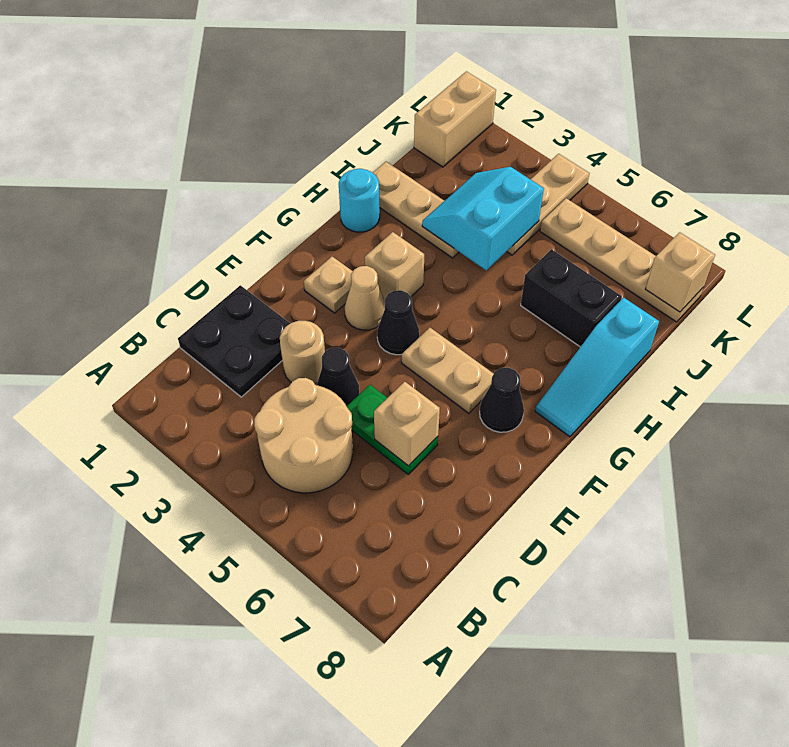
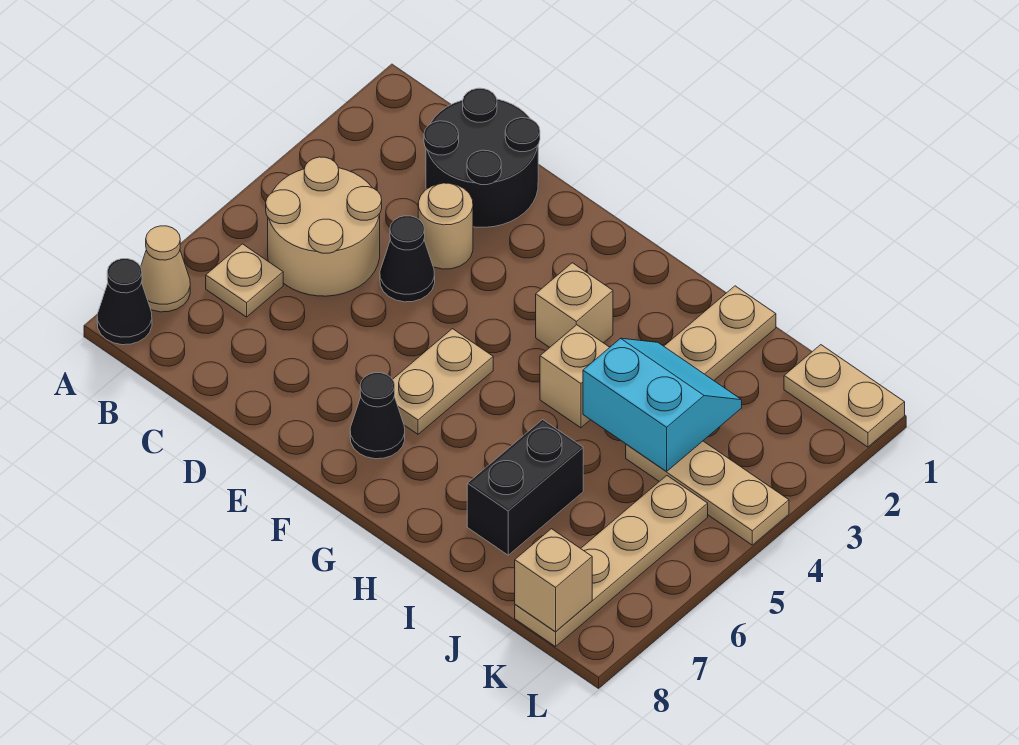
black plate C1:D2 level 1 -> black round brick C1:D2 level 1
green plate D5:D6 level 1 -> none
tan brick D6 level 2 -> tan brick H4 level 1
tan plate F2 level 1 -> tan plate B6 level 1
tan cone F3 level 1 -> tan cone A7 level 1
black cone F4 level 1 -> black cone A8 level 1
cyan slope G8:I8 level 1 top I -> none
cyan round brick H1 level 1 -> none
tan brick K1:L1 level 1 -> tan plate K1:L1 level 1

